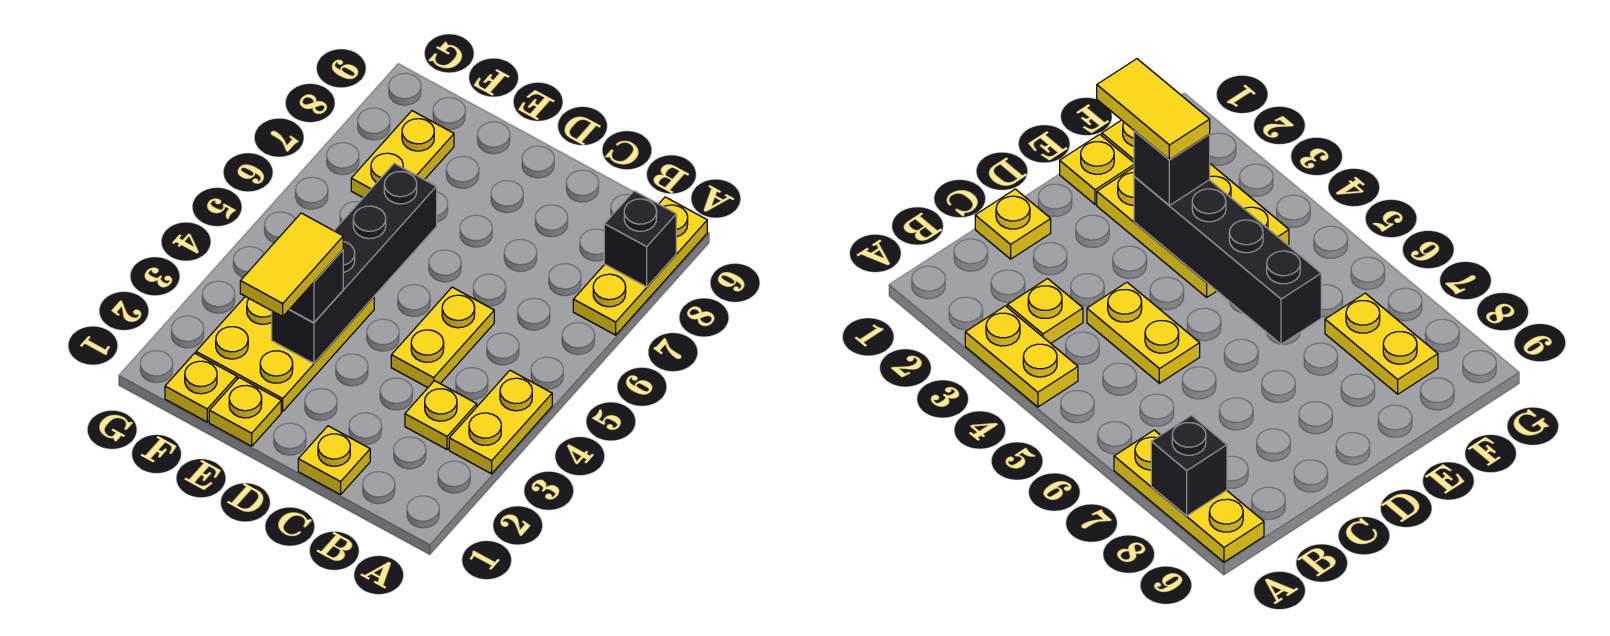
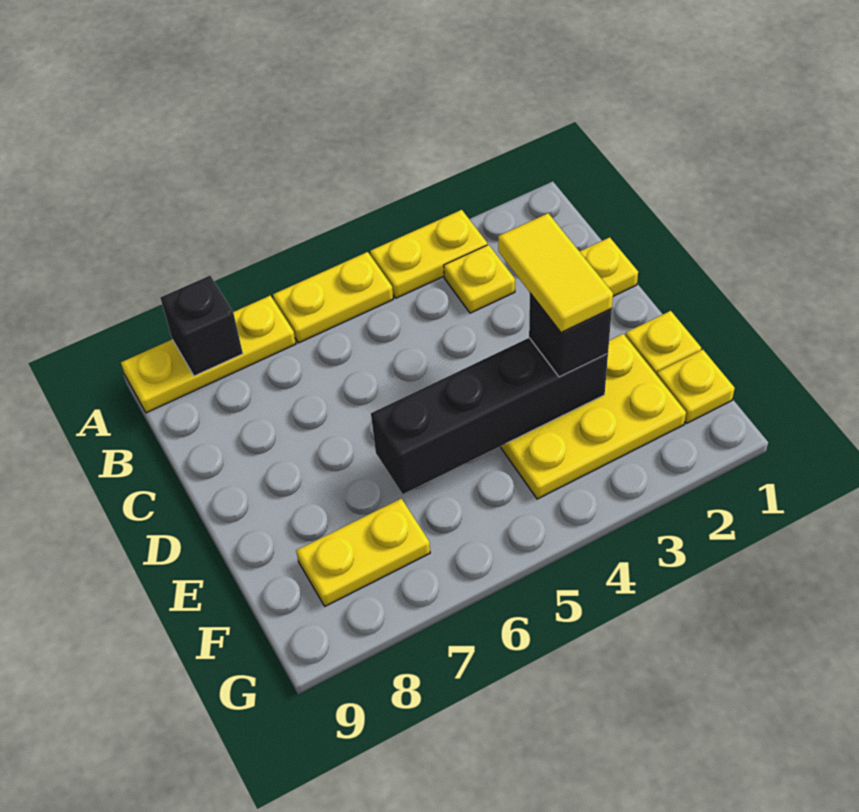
yellow plate C4:C5 level 1 -> yellow plate A5:A6 level 1
yellow tile E2:E3 level 4 -> yellow tile D3:E3 level 4

